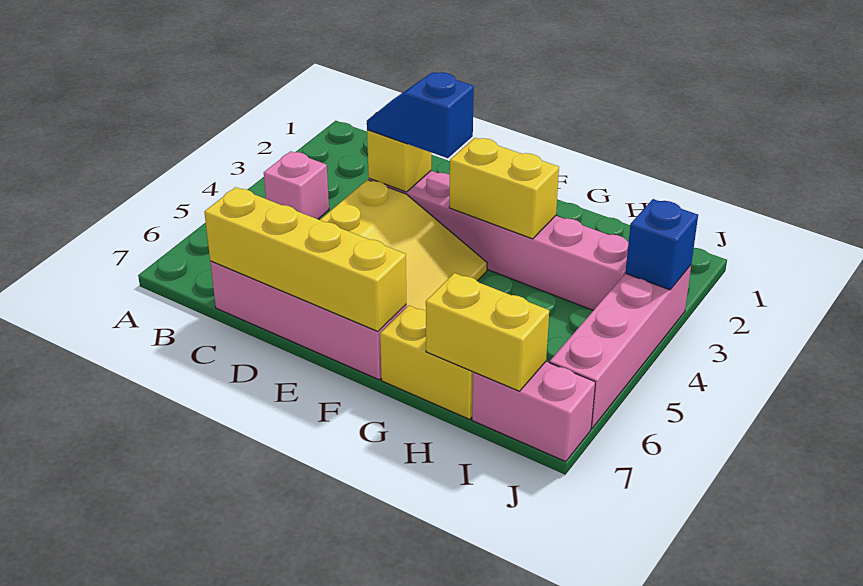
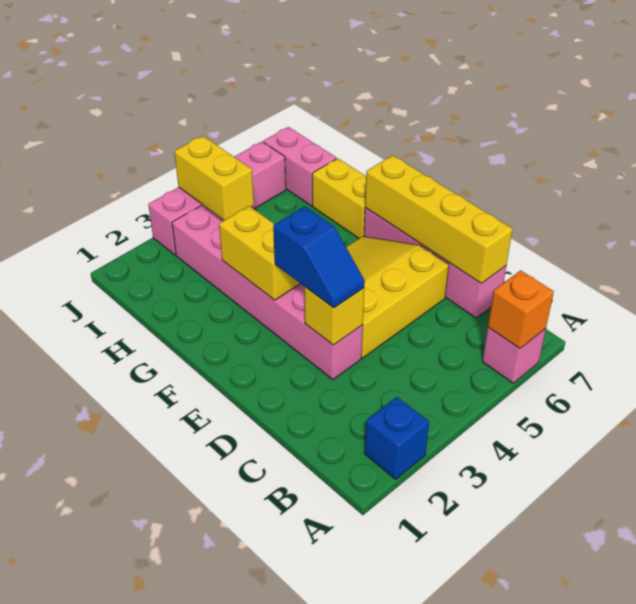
none -> orange brick A6 level 2
pink brick B4 level 1 -> pink brick A6 level 1
yellow brick H7:I7 level 2 -> yellow brick I4:J4 level 2
blue brick J3 level 2 -> blue brick A2 level 1

